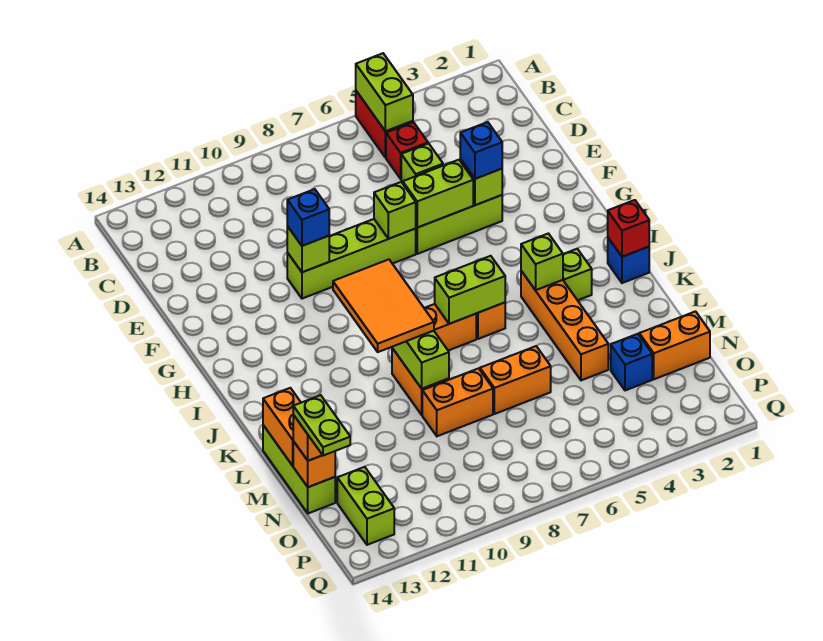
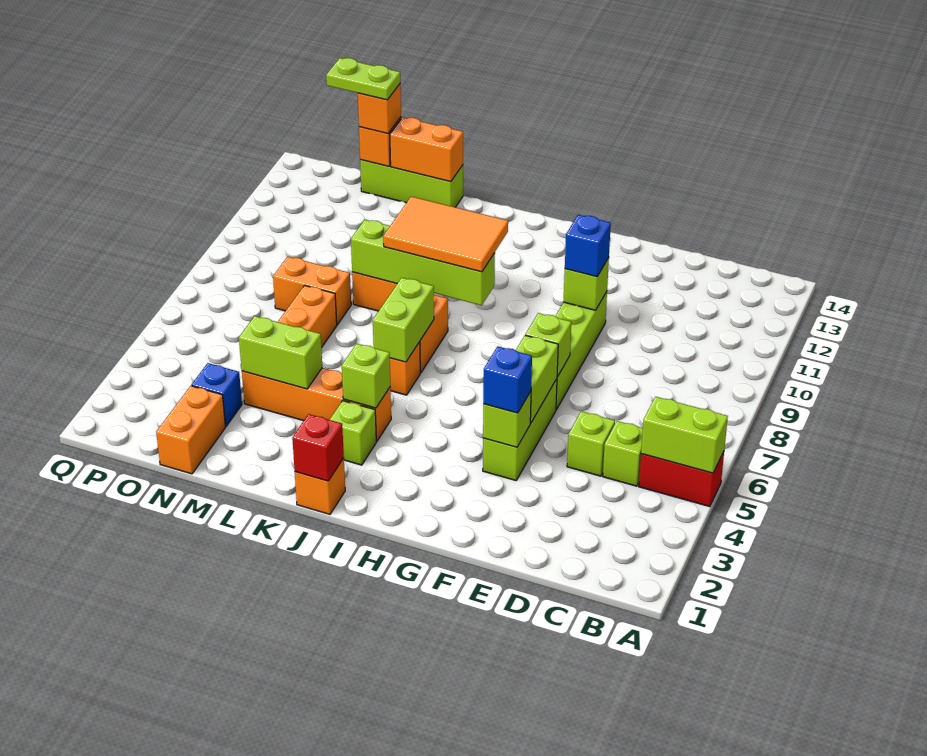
red brick C5 level 1 -> lime brick C5 level 1
blue brick J1 level 1 -> orange brick J1 level 1
orange brick M8:M9 level 1 -> orange brick M8:N8 level 1
lime brick O13:P13 level 1 -> lime brick L4:M4 level 2

